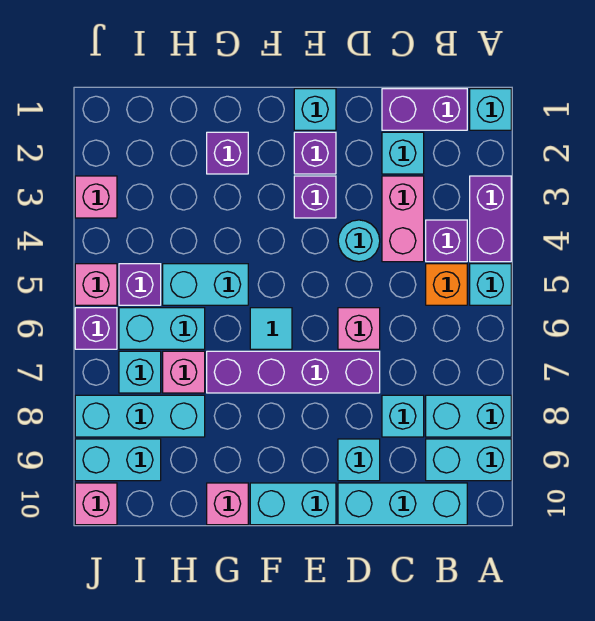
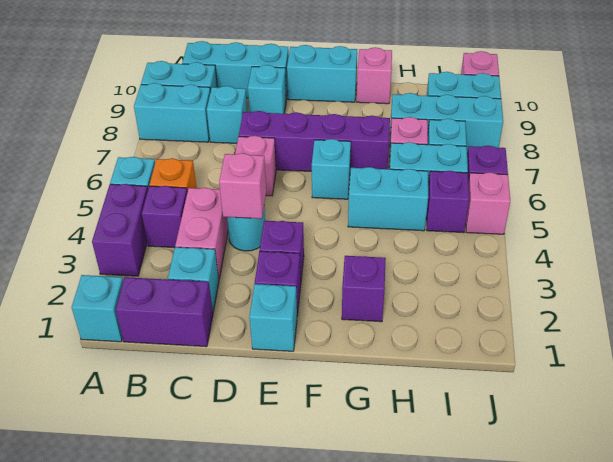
cyan tile F6 level 1 -> cyan brick F6 level 1
pink brick J3 level 1 -> pink brick D4 level 2

